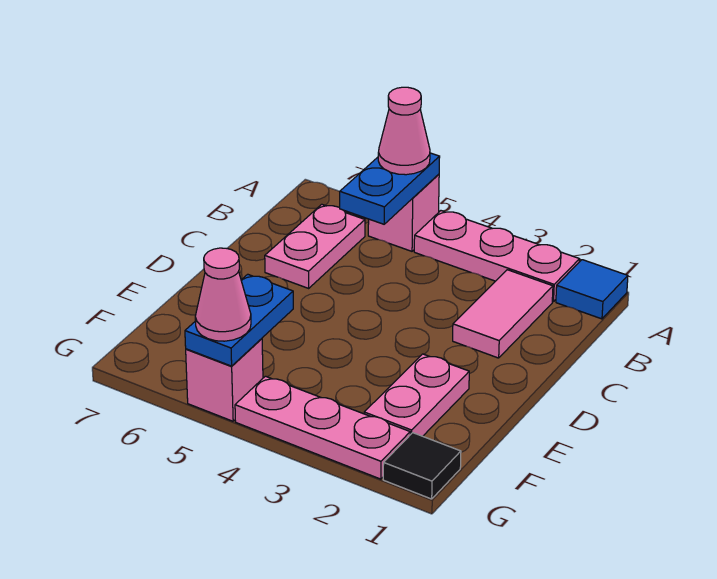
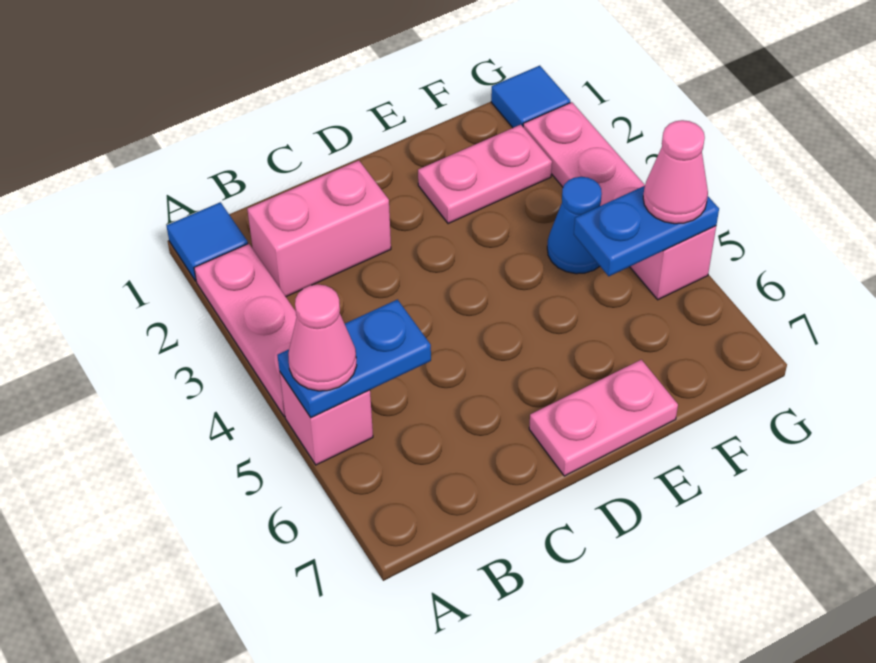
pink tile B2:C2 level 1 -> pink brick B2:C2 level 1
pink plate B6:C6 level 1 -> pink plate D7:E7 level 1
none -> blue cone F4 level 1
black tile G1 level 1 -> blue tile G1 level 1

